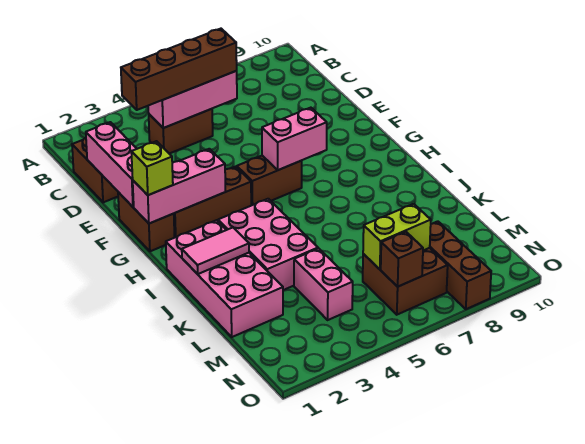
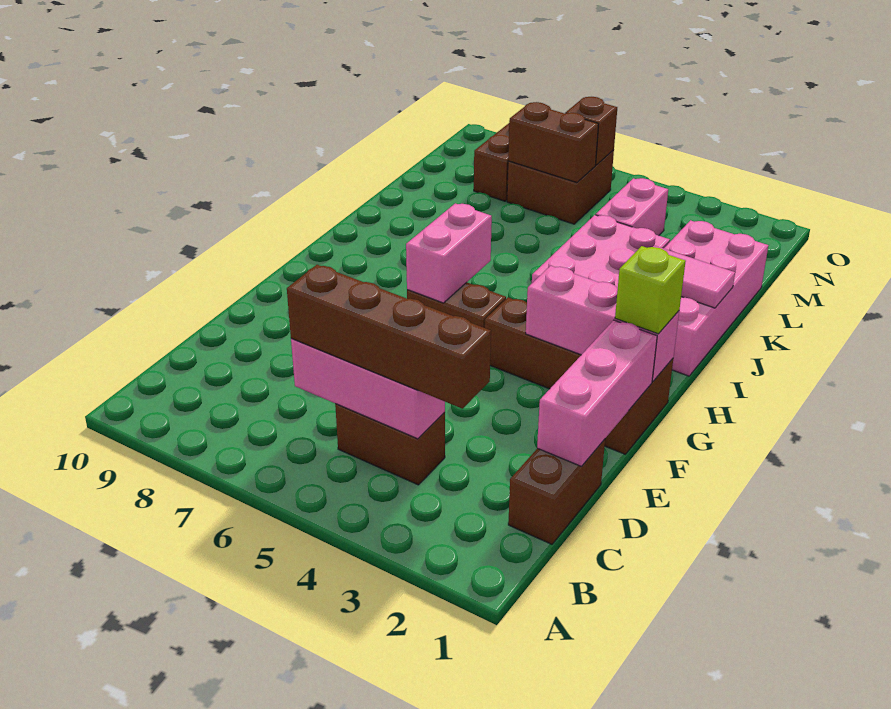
pink brick G6:G7 level 2 -> pink brick G6:H6 level 2
lime brick M6:M7 level 2 -> brown brick M6:M7 level 2

